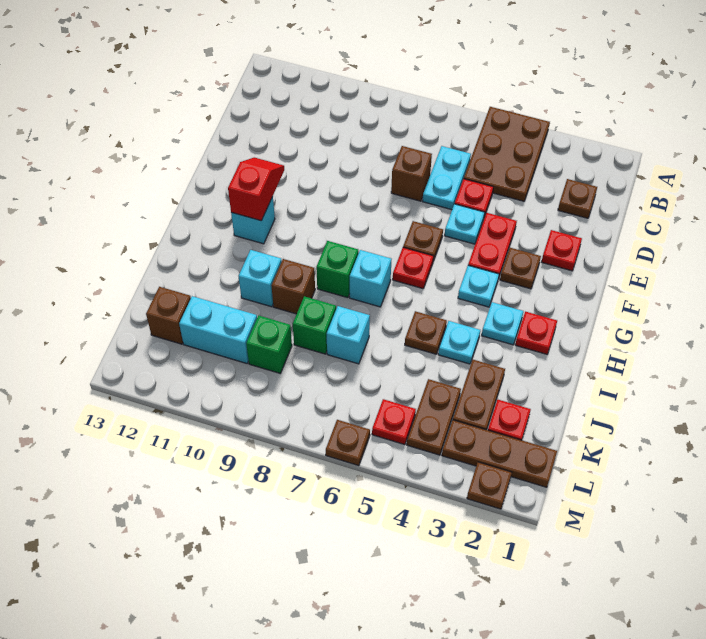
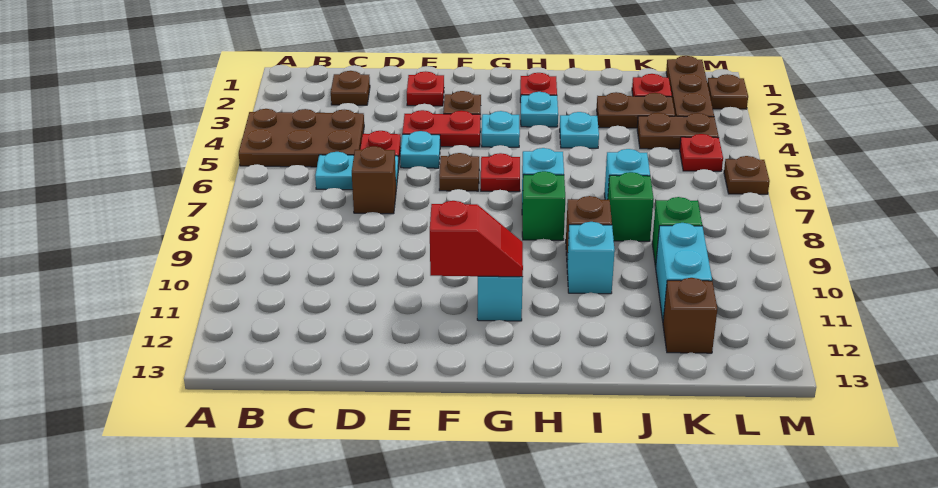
red slope F11:G11 level 2 top G -> red slope F11:G11 level 2 top F
brown plate I5 level 1 -> none

